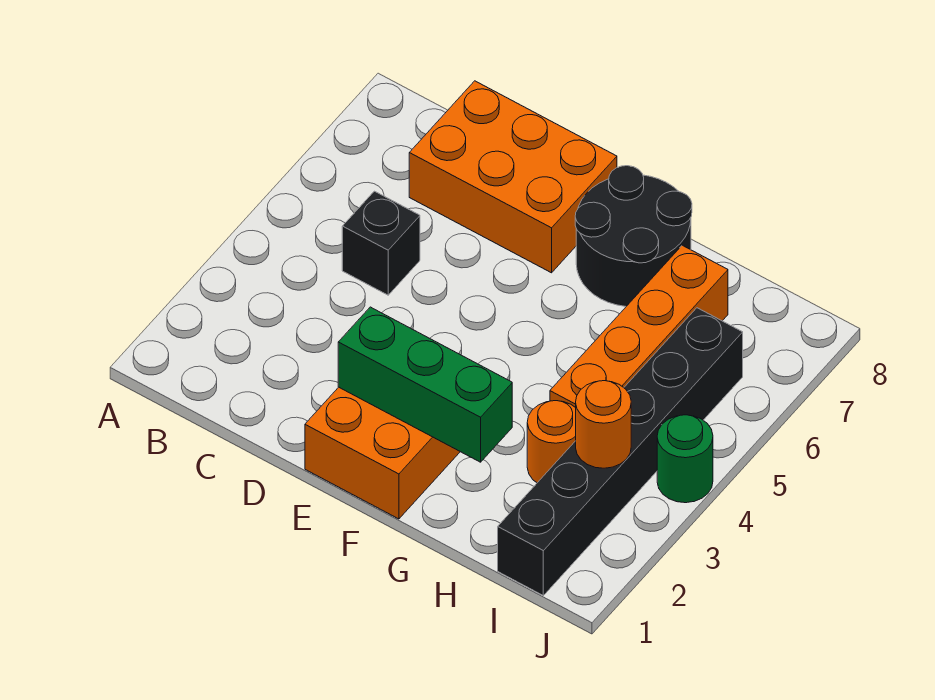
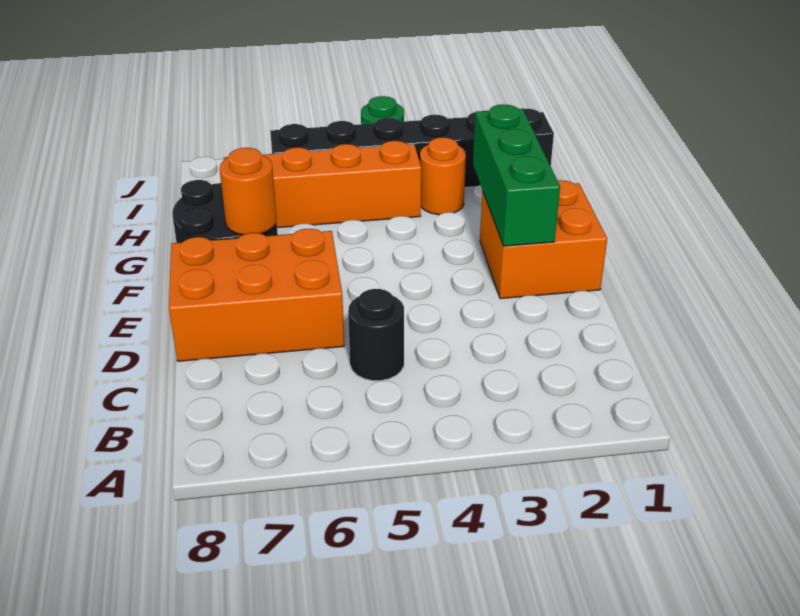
black brick C5 level 1 -> black round brick C5 level 1
orange brick C7:E8 level 1 -> orange brick D6:E8 level 1
orange round brick I3 level 2 -> orange round brick F7 level 2

